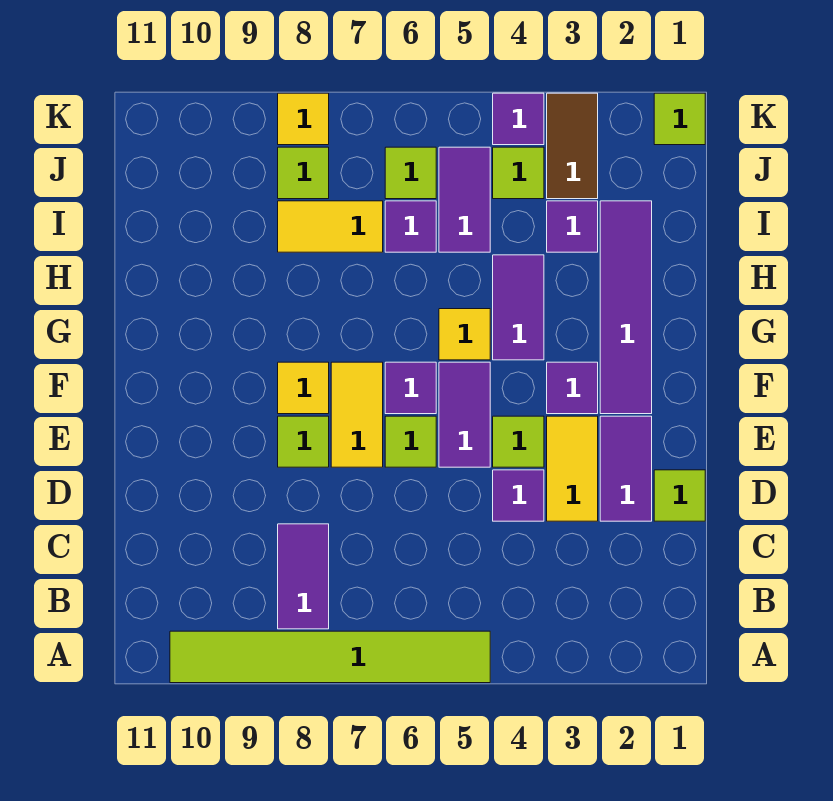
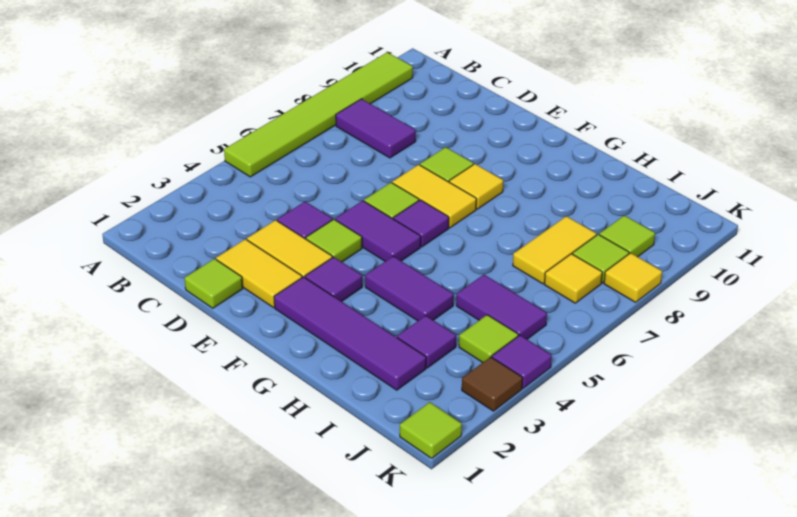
purple tile D2:E2 level 1 -> yellow tile D2:E2 level 1
yellow tile G5 level 1 -> yellow tile J7 level 1
purple tile I6 level 1 -> none
brown tile J3:K3 level 1 -> brown tile K3 level 1
lime tile J6 level 1 -> lime tile J9 level 1

